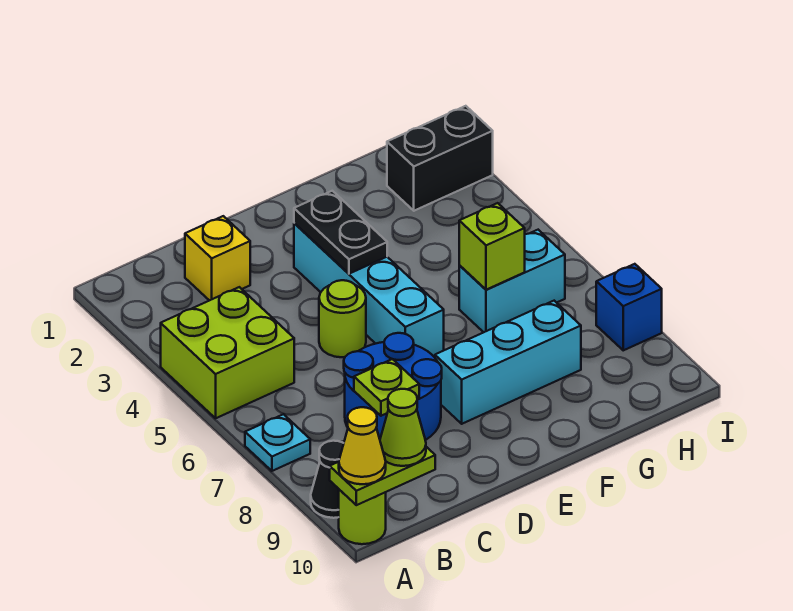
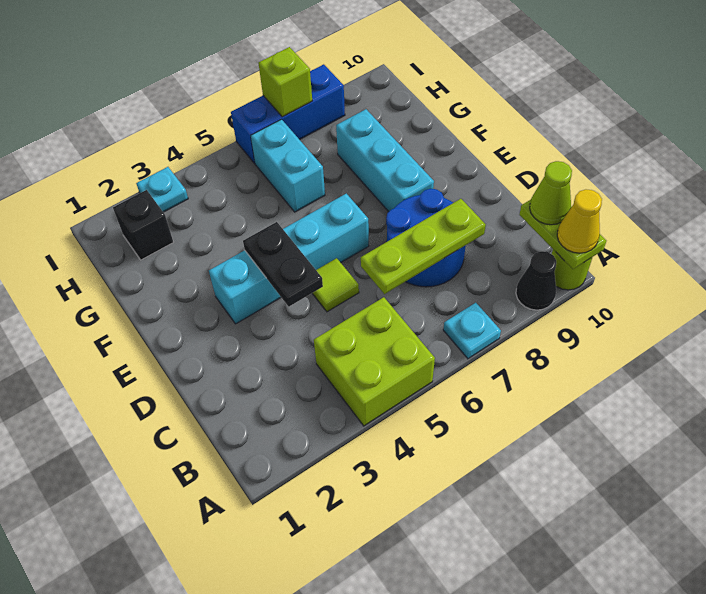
yellow brick C2 level 1 -> none
lime plate C8 level 2 -> lime plate C6:C8 level 2
lime round brick D5 level 1 -> lime tile D5 level 1
black plate E3:E4 level 2 -> black plate D4:E4 level 2
lime brick G6 level 2 -> lime brick I7 level 2
black brick H2:I2 level 1 -> black brick H2 level 1
none -> cyan plate I3 level 1
blue brick I8 level 1 -> blue brick I6:I8 level 1

